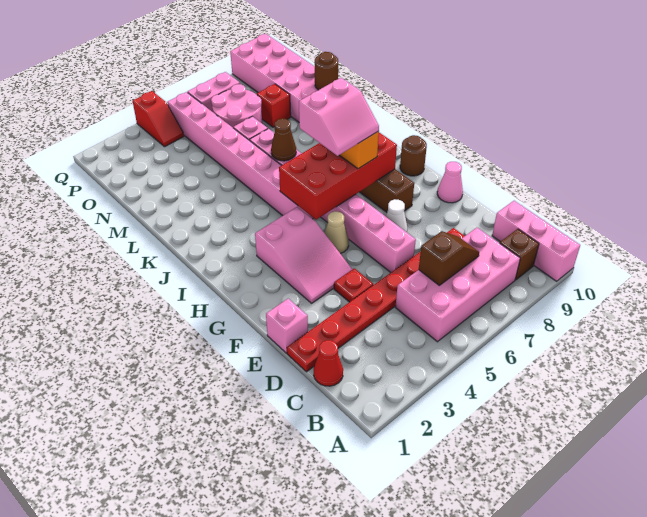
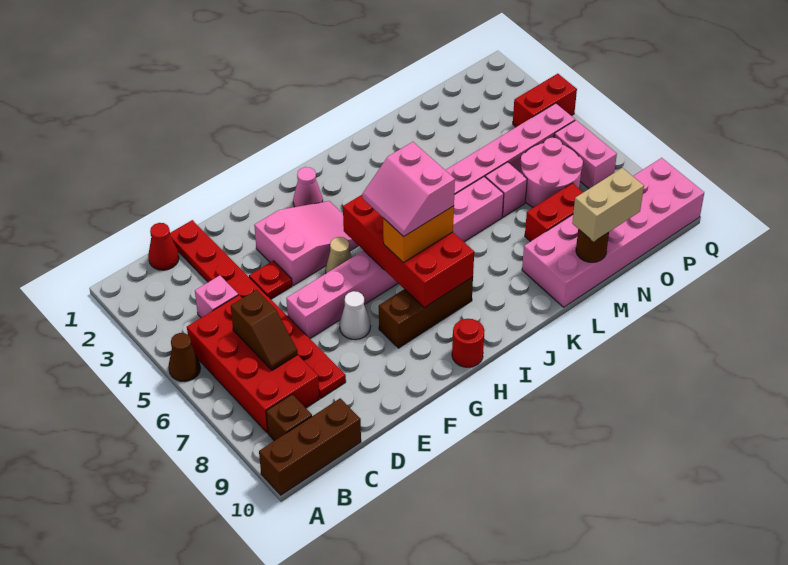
pink brick A10:C10 level 1 -> brown brick A10:C10 level 1
pink brick B5:C8 level 1 -> red brick B5:C8 level 1
pink brick E1 level 1 -> pink brick C4 level 1
pink slope F3:H4 level 1 top H -> pink slope F3:H4 level 1 top F
pink cone F10 level 1 -> pink cone H2 level 1
brown round brick H10 level 1 -> red round brick H10 level 1
brown cone K6 level 2 -> brown cone A5 level 1
none -> tan brick M10:N10 level 3
red brick N8 level 1 -> red brick M8:N8 level 1
red slope P4:Q4 level 1 top Q -> red brick P4:Q4 level 1

